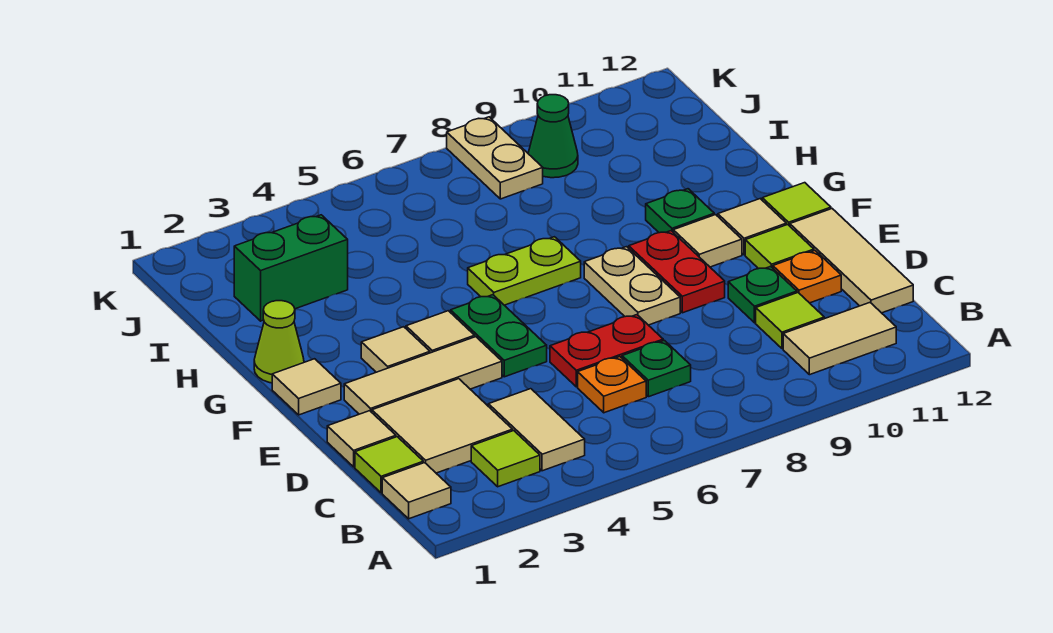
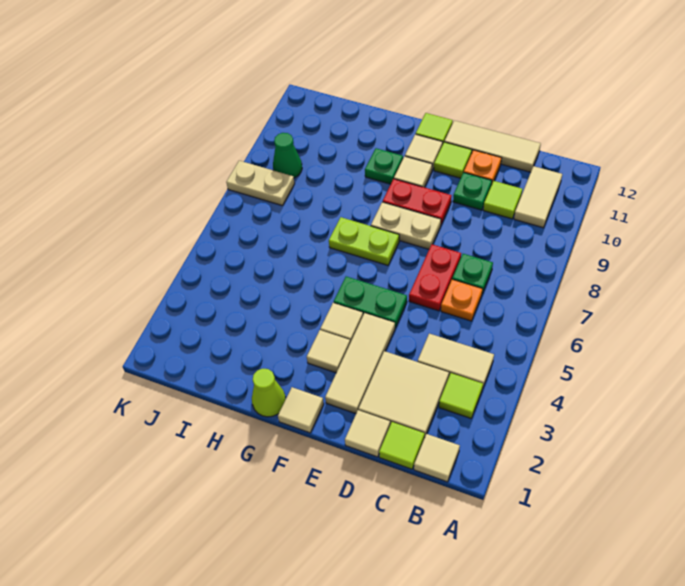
lime plate G6:G7 level 1 -> lime plate F7:G7 level 1
green brick I2:I3 level 1 -> none

